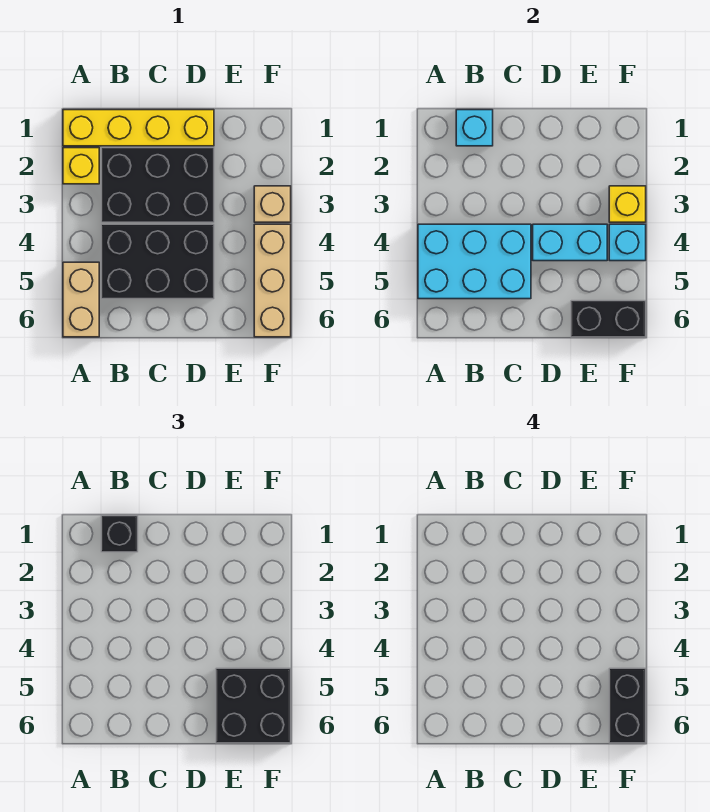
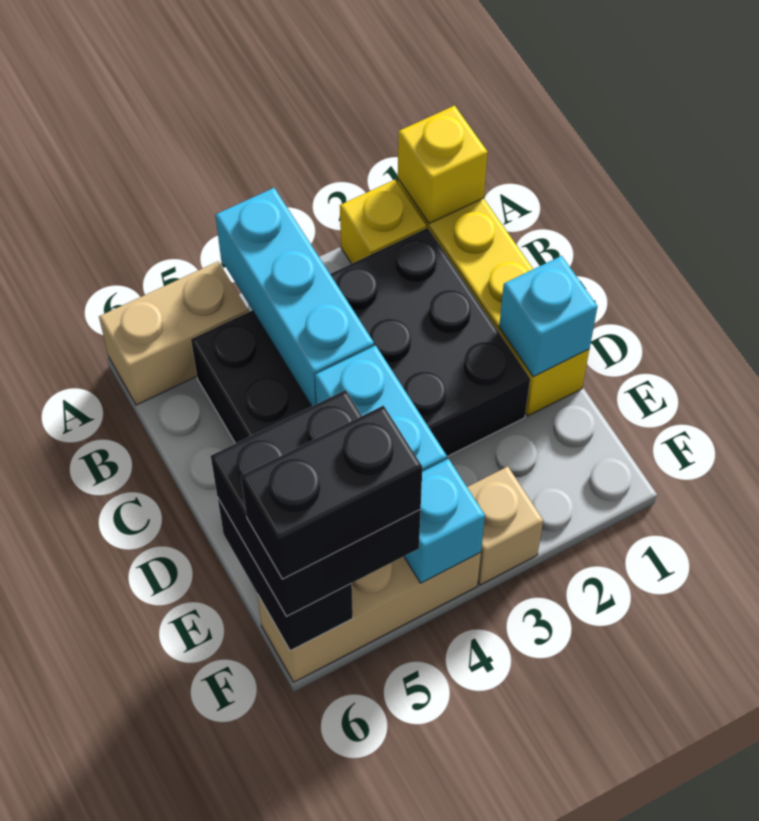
cyan brick A4:C5 level 2 -> cyan brick A4:C4 level 2
cyan brick B1 level 2 -> cyan brick D1 level 2
black brick B1 level 3 -> none
yellow brick F3 level 2 -> yellow brick A1 level 2

